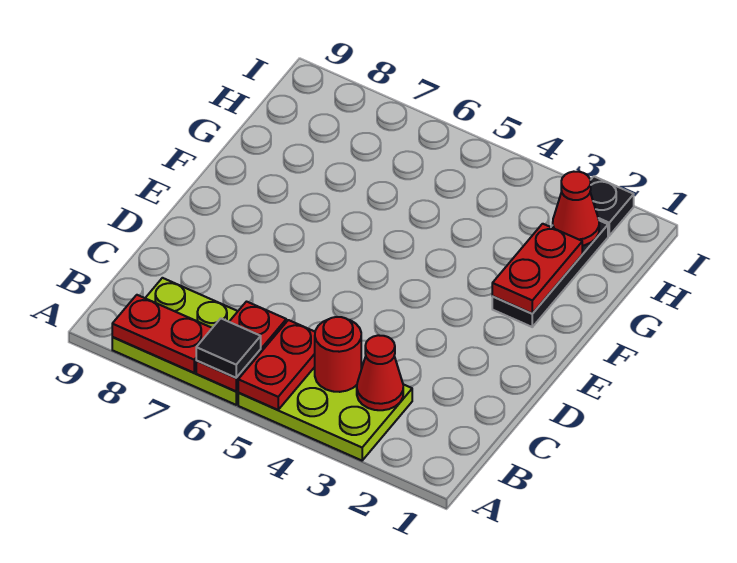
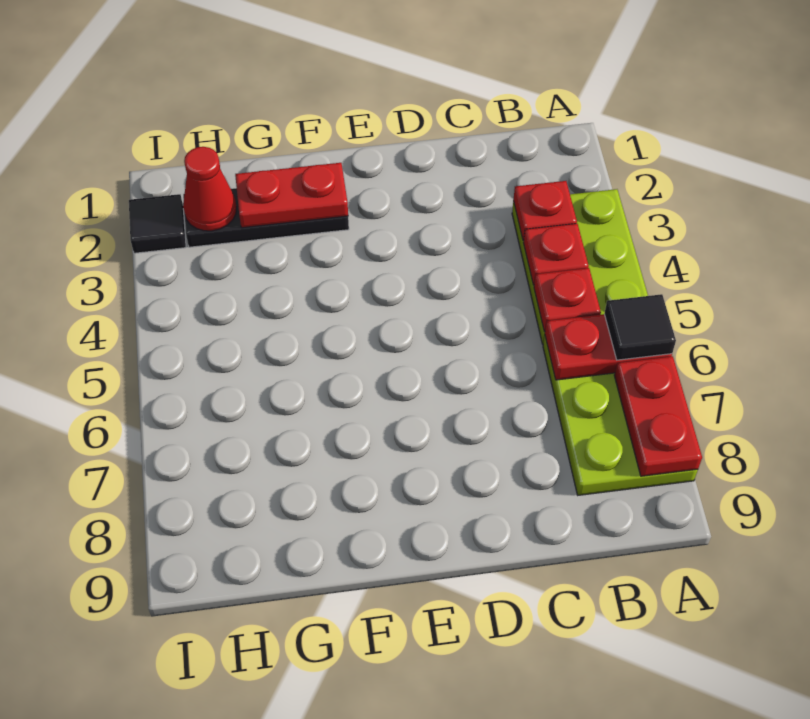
red plate A5:B5 level 2 -> red plate B5 level 2
red cone B3 level 2 -> red plate B3 level 2
red round brick B4 level 2 -> red plate B4 level 2
black plate I2 level 1 -> black tile I2 level 1

